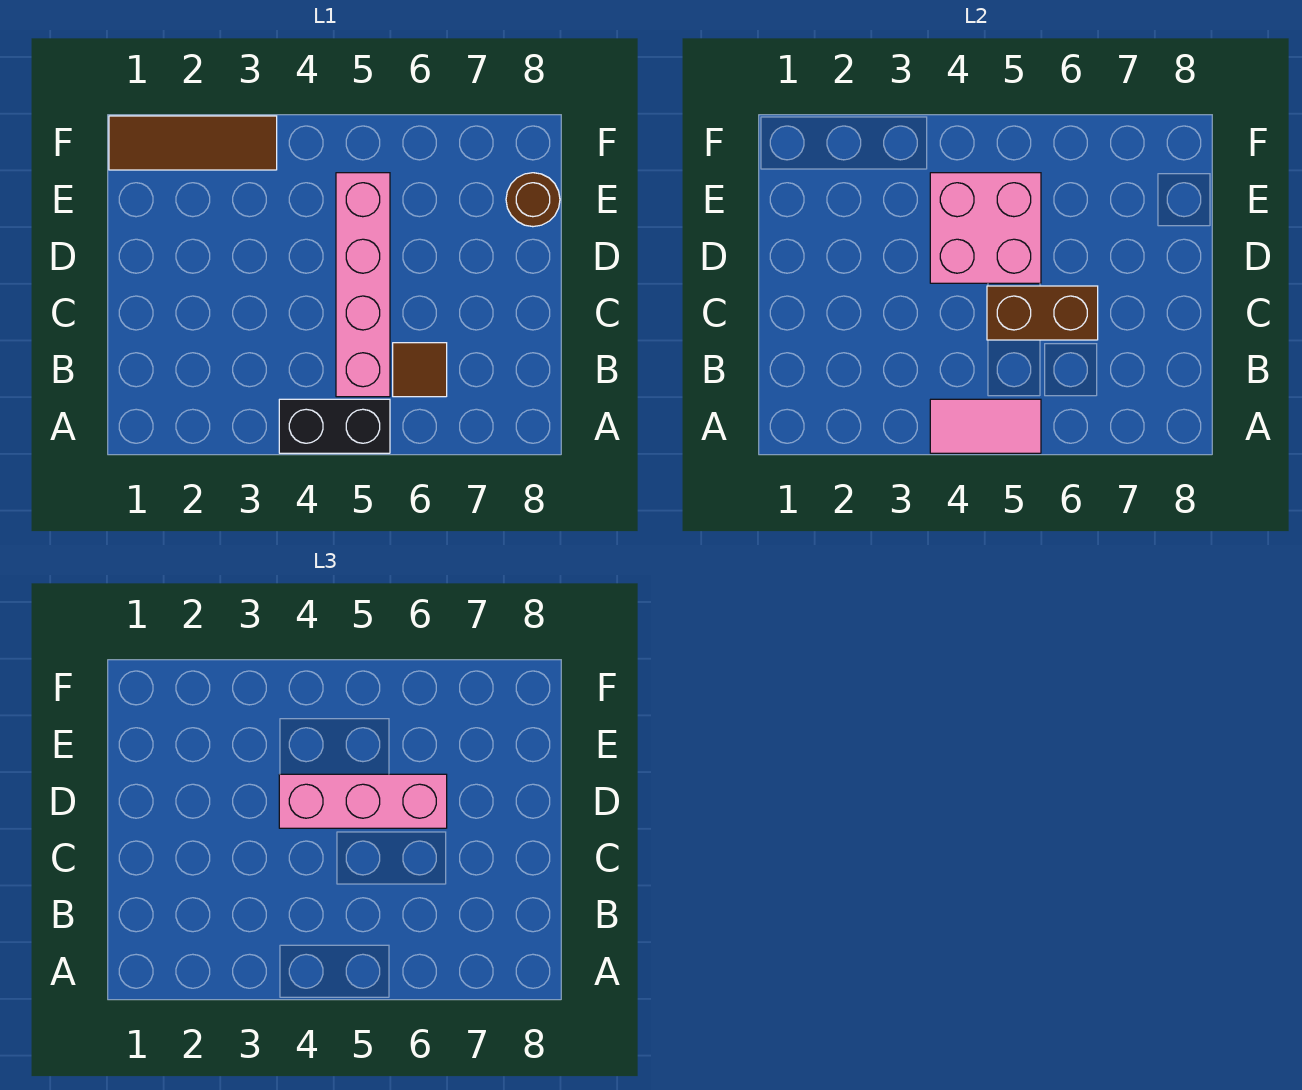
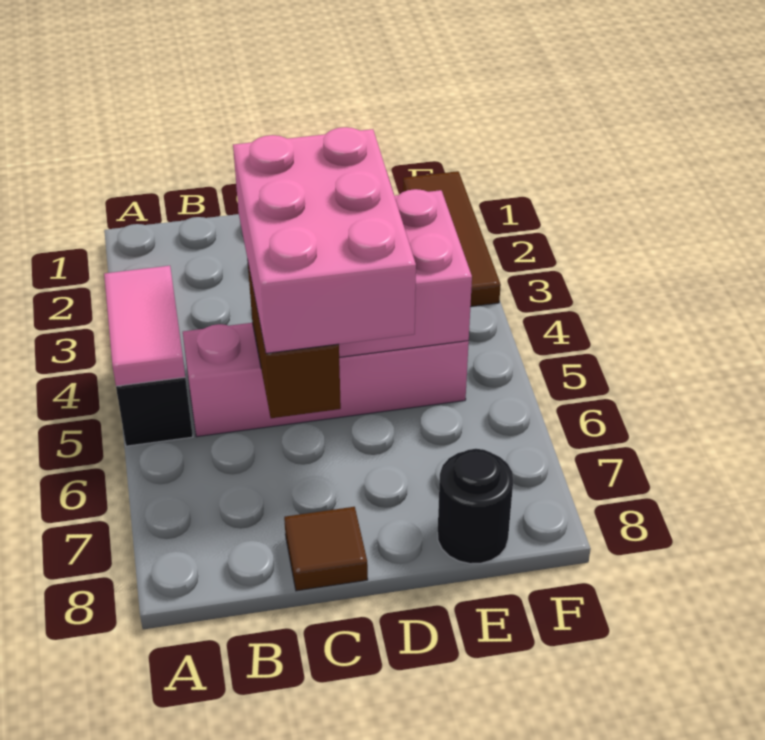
brown tile B6 level 1 -> brown tile C8 level 1
pink brick D4:D6 level 3 -> pink brick C4:D6 level 3
brown round brick E8 level 1 -> black round brick E8 level 1

